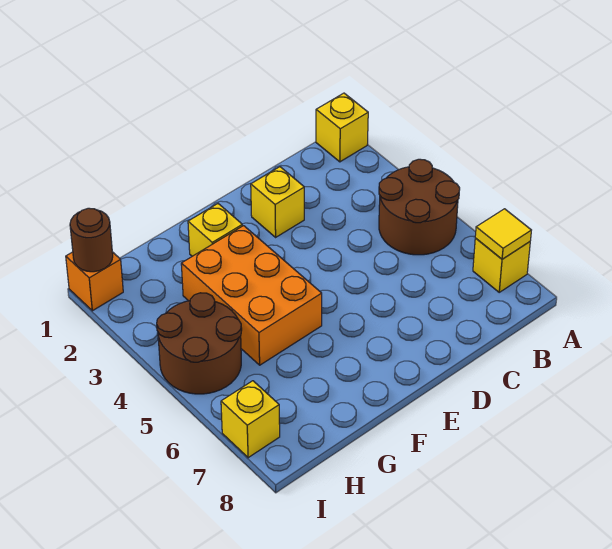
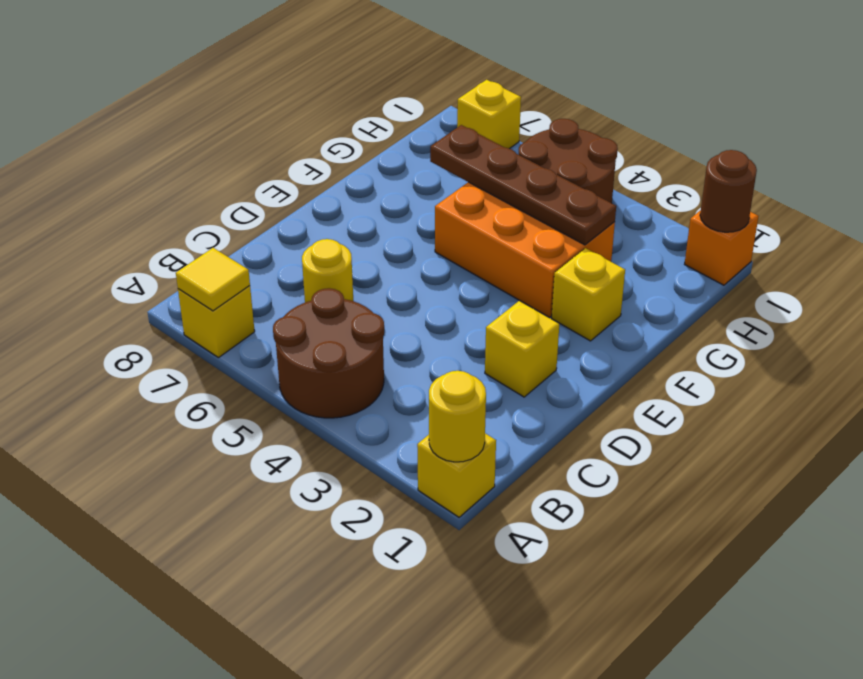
none -> yellow round brick A1 level 2
none -> yellow round brick C6 level 1
none -> brown plate G3:G6 level 2

